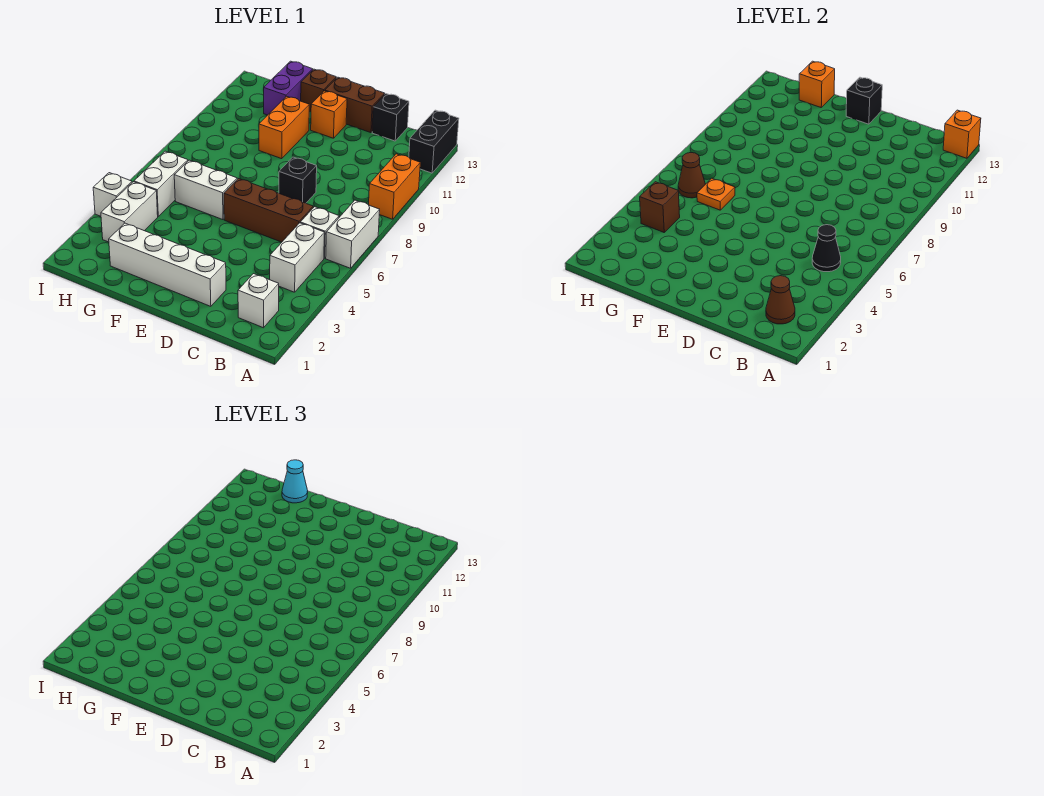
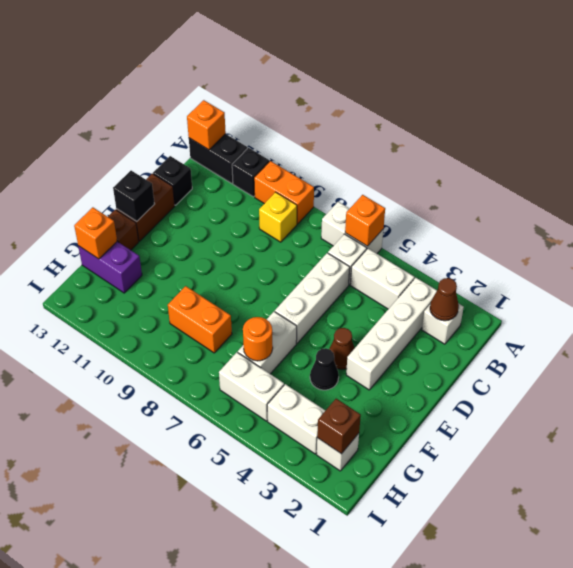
black cone B5 level 2 -> black cone F4 level 1
none -> yellow brick B9 level 1
brown brick C6:E6 level 1 -> white brick C6:E6 level 1
white brick D2:G2 level 1 -> white brick B3:E3 level 1
black brick D8 level 1 -> black brick A11 level 1
orange brick E12 level 1 -> orange brick A6 level 2
orange brick F10:F11 level 1 -> orange brick G8:G9 level 1
orange plate G6 level 2 -> orange round brick G6 level 2
cyan cone G13 level 3 -> none
brown brick H4 level 2 -> brown brick H2 level 2
brown cone H6 level 2 -> brown cone E4 level 1
white brick I4 level 1 -> white brick H2 level 1

